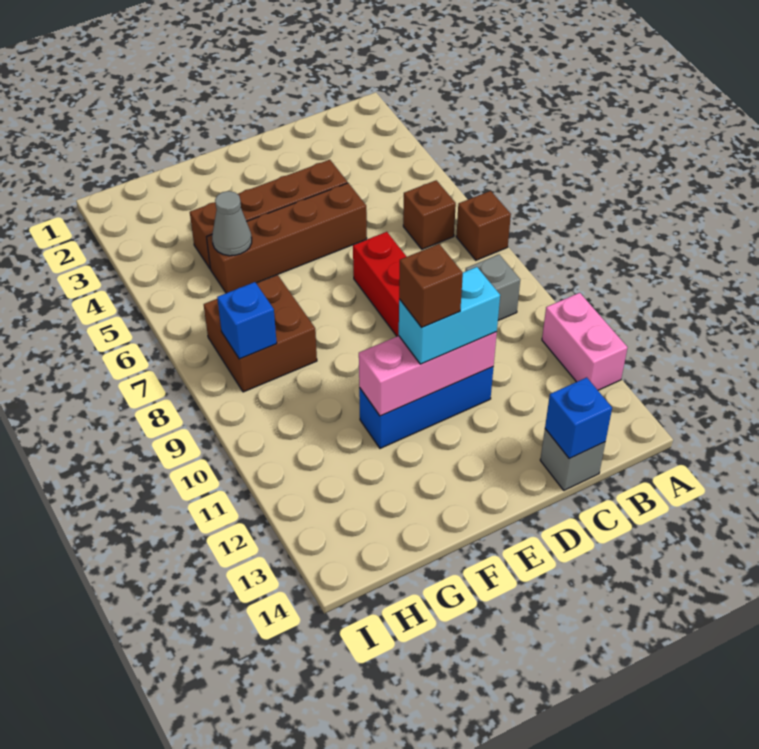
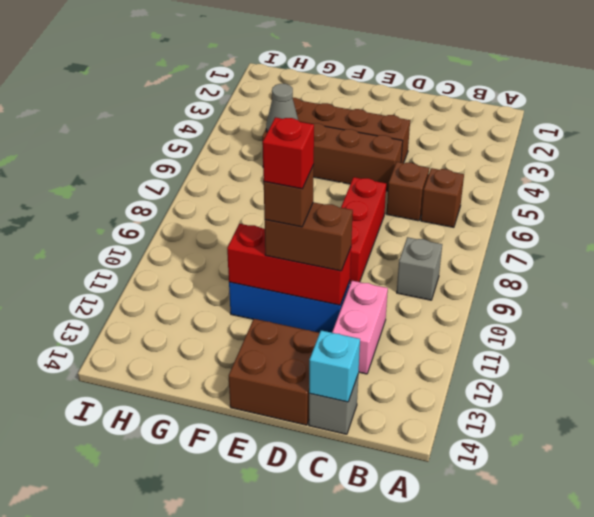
brown brick A7 level 1 -> brown brick C6 level 1
pink brick A11:A12 level 1 -> pink brick C11:C12 level 1
blue brick C14 level 2 -> cyan brick C14 level 2
pink brick D11:F11 level 2 -> red brick D11:F11 level 2
cyan brick D11:E11 level 3 -> brown brick D11:E11 level 3
none -> red brick E11 level 5
brown brick G7:H8 level 1 -> brown brick D13:E14 level 1
blue brick H8 level 2 -> none

